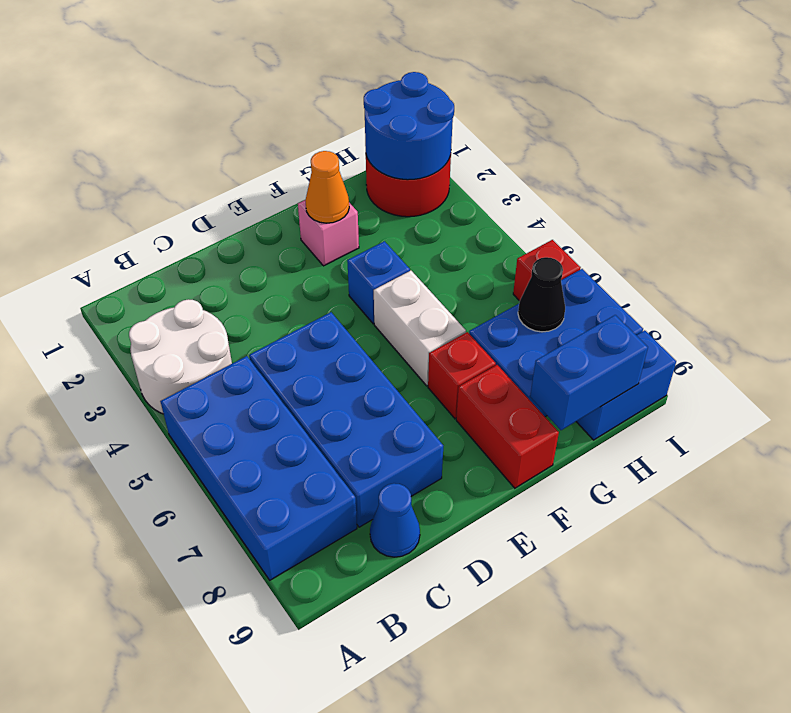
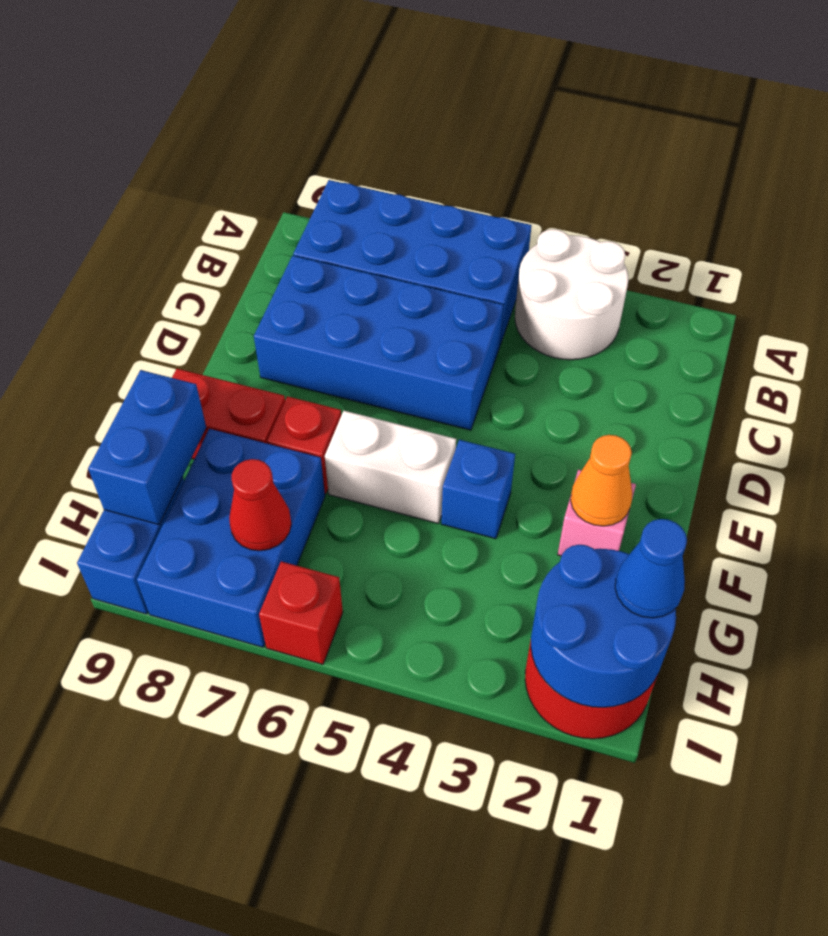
blue cone C9 level 1 -> blue cone H1 level 3
black cone H7 level 2 -> red cone H7 level 2

